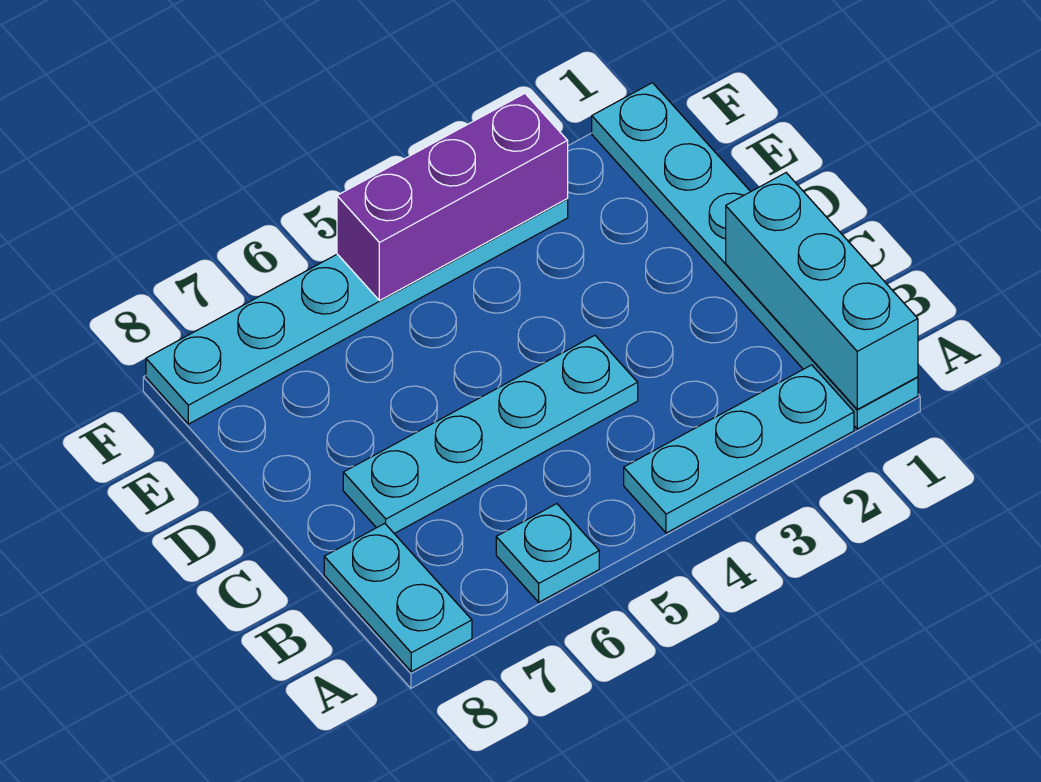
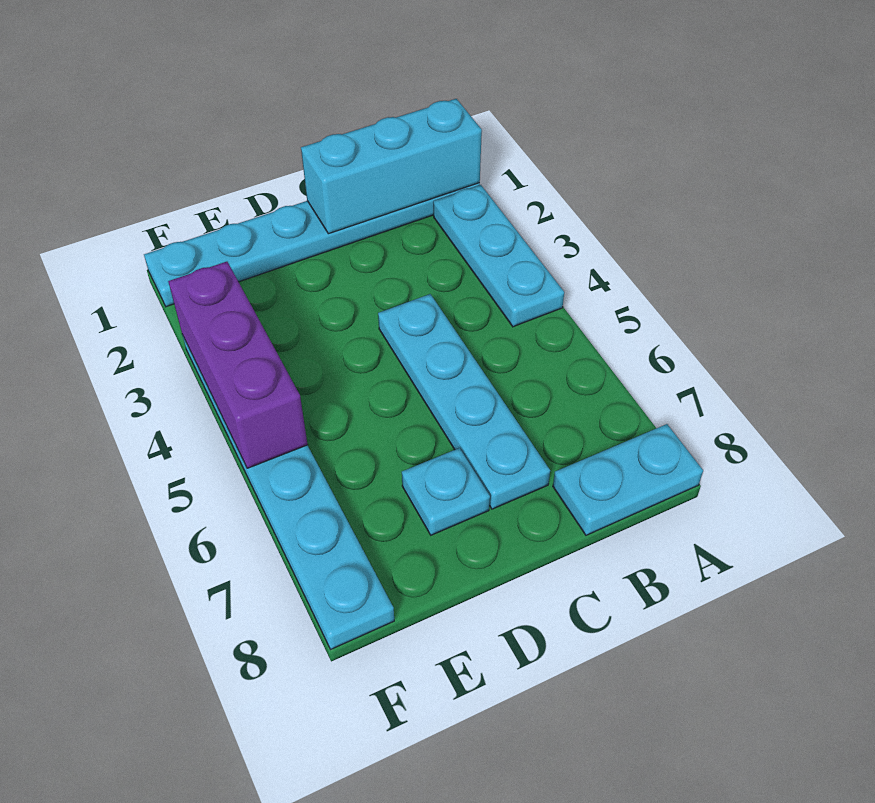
cyan plate A6 level 1 -> cyan plate D7 level 1

